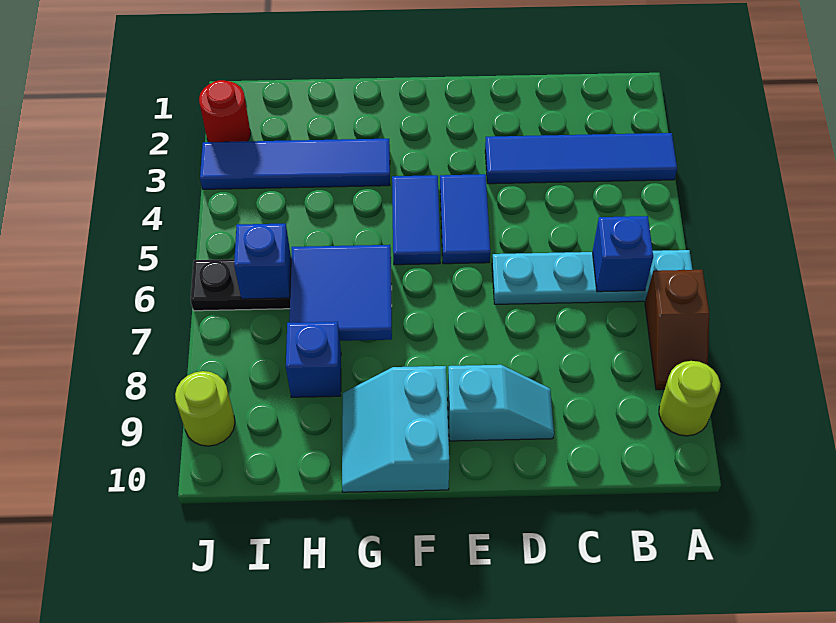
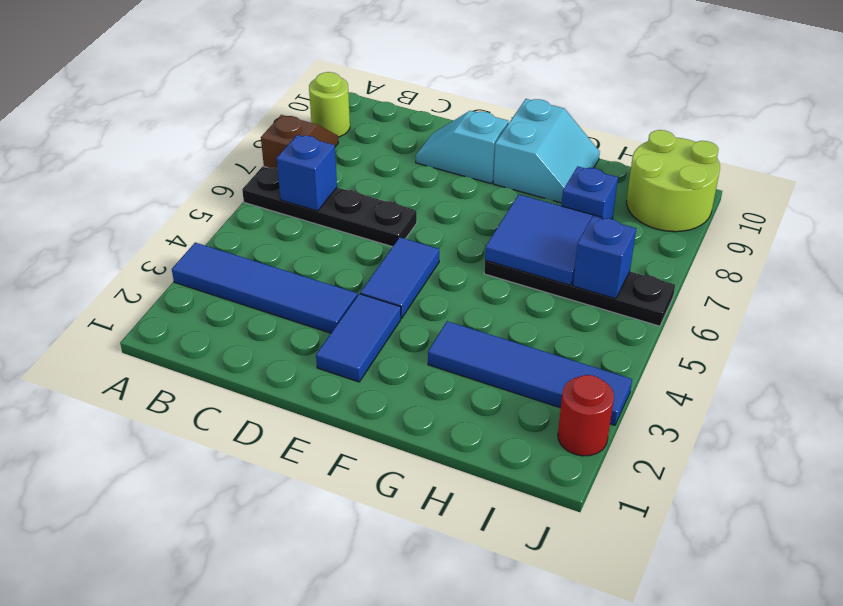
cyan plate A6:D6 level 1 -> black plate A6:D6 level 1
blue tile F4:F5 level 1 -> blue tile E2:E3 level 1
lime round brick J9 level 1 -> lime round brick I9:J10 level 1

